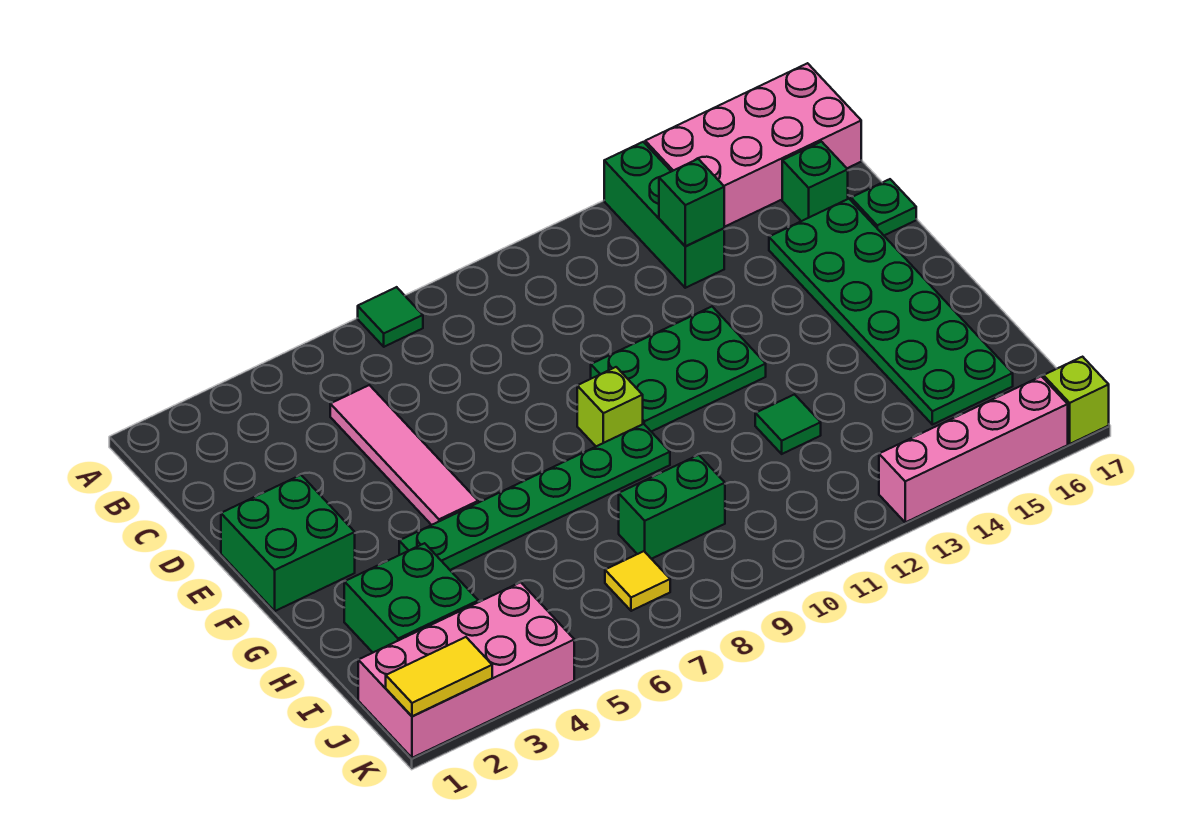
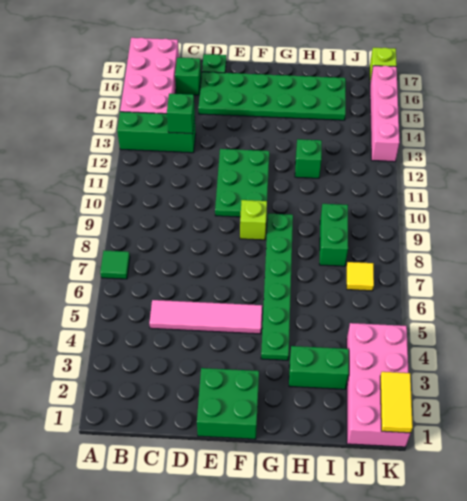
green brick H2:I3 level 1 -> green brick H3:I3 level 1
green tile H12 level 1 -> green brick H12 level 1

